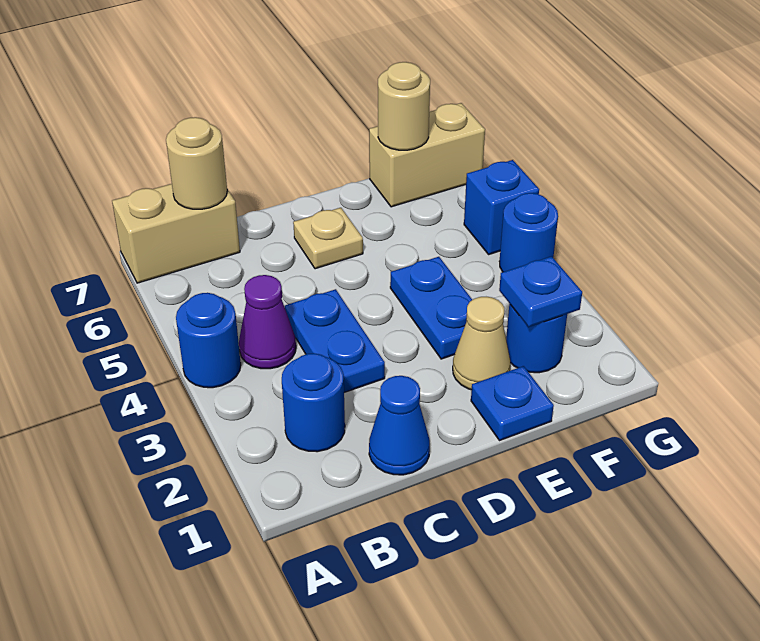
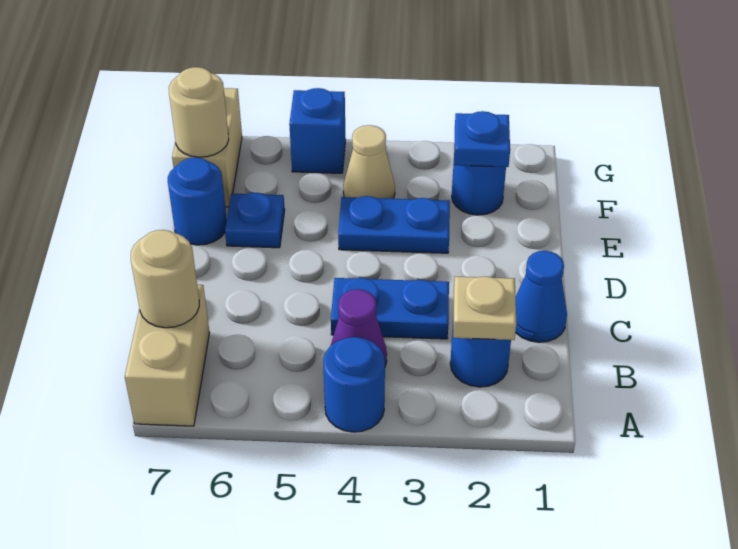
tan plate D6 level 1 -> tan plate B2 level 2
blue plate E1 level 1 -> blue plate E6 level 1
tan cone E2 level 1 -> tan cone F4 level 1
blue round brick G4 level 1 -> blue round brick E7 level 1

